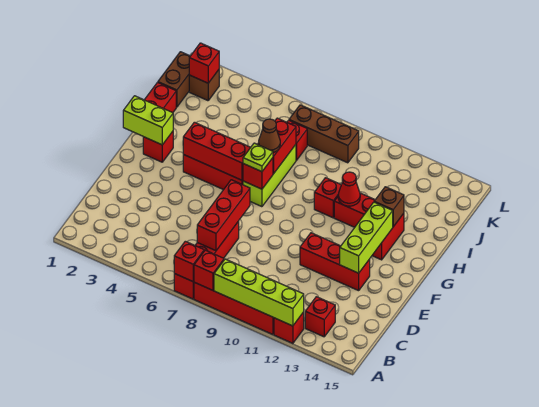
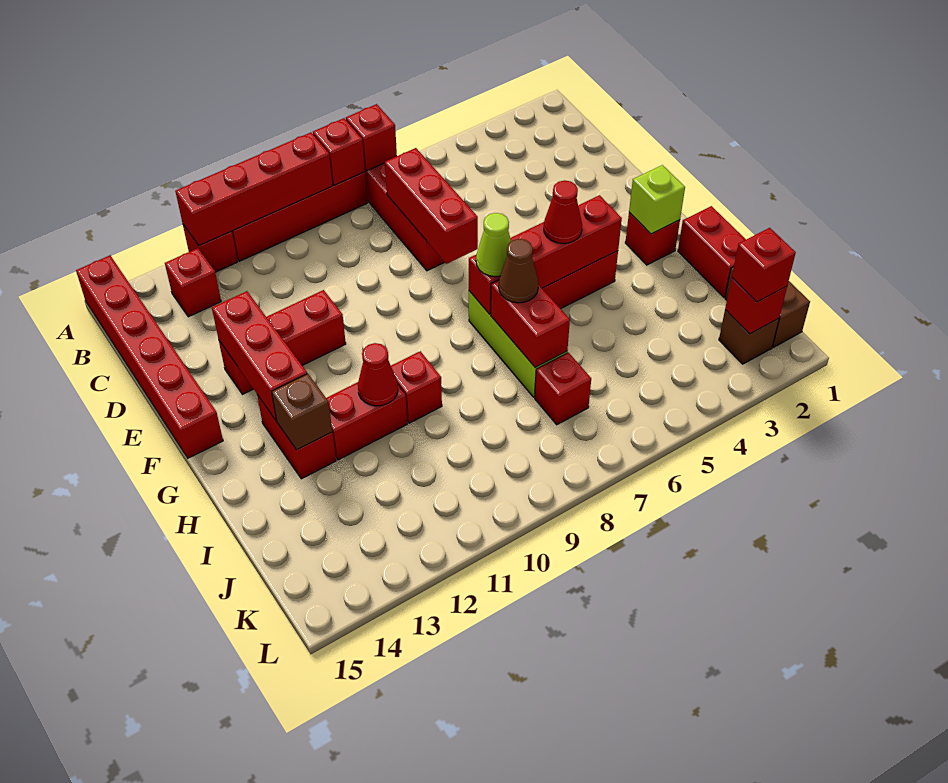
lime brick A9:A12 level 2 -> red brick A9:A12 level 2
none -> red brick A15:F15 level 1
lime brick E13:G13 level 2 -> red brick E13:G13 level 2
lime brick G1:G2 level 2 -> lime brick G2 level 2
none -> red cone G5 level 3
lime plate G7 level 3 -> lime cone G7 level 3
none -> red brick K2 level 3
brown brick K7:K9 level 1 -> none

